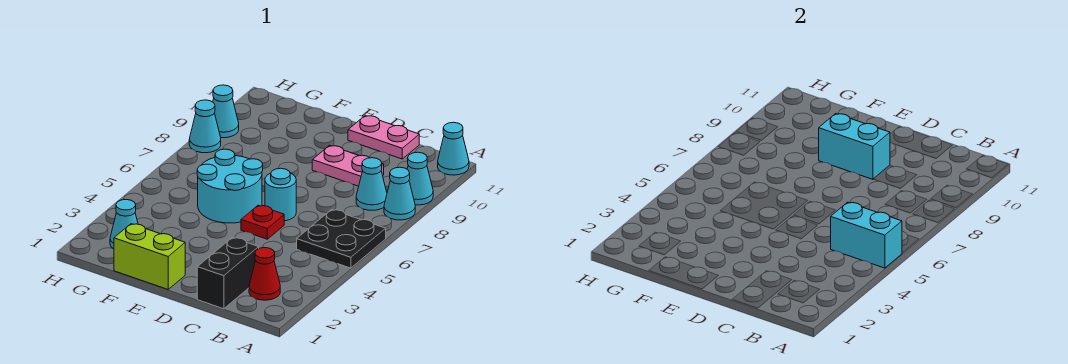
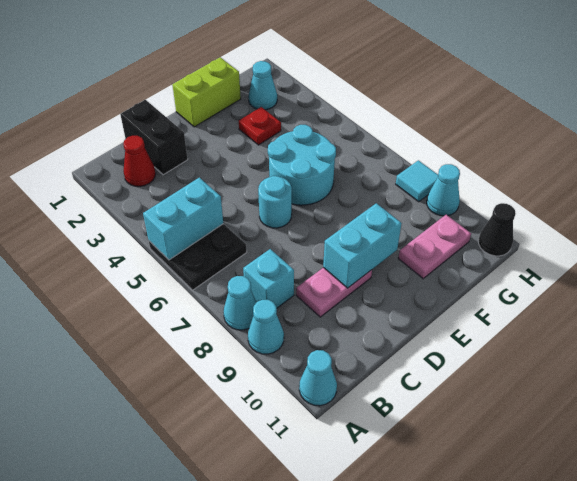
cyan cone B8 level 1 -> cyan brick B8 level 1
pink plate C11:D11 level 1 -> pink plate F10:G10 level 1
red plate D5 level 1 -> red plate F3 level 1
cyan cone H8 level 1 -> cyan tile H8 level 1
none -> black cone H11 level 1

